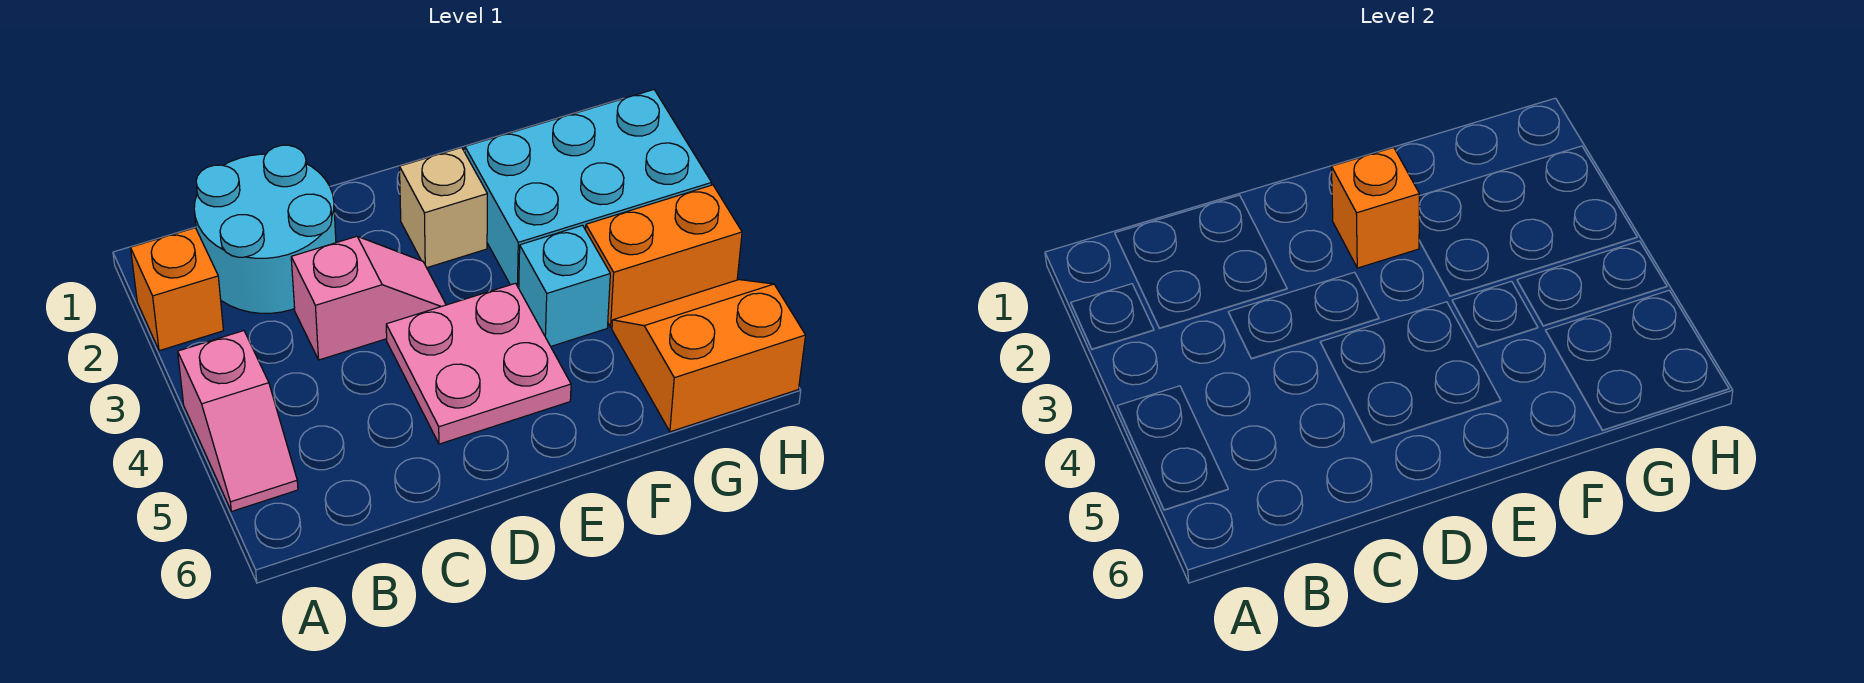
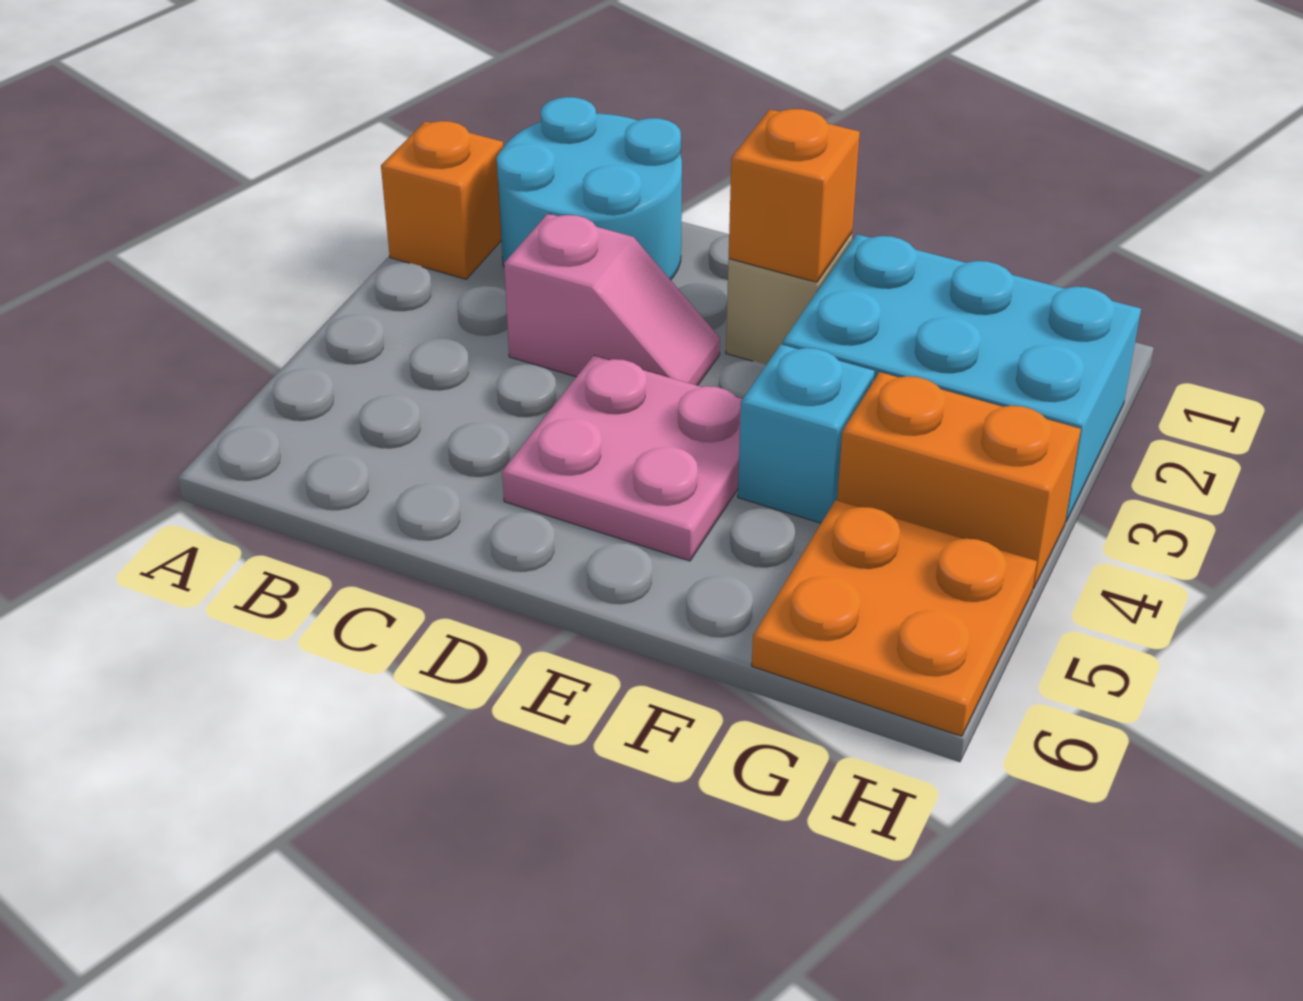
pink slope A4:A5 level 1 top 4 -> none
orange slope G5:H6 level 1 top 6 -> orange plate G5:H6 level 1

